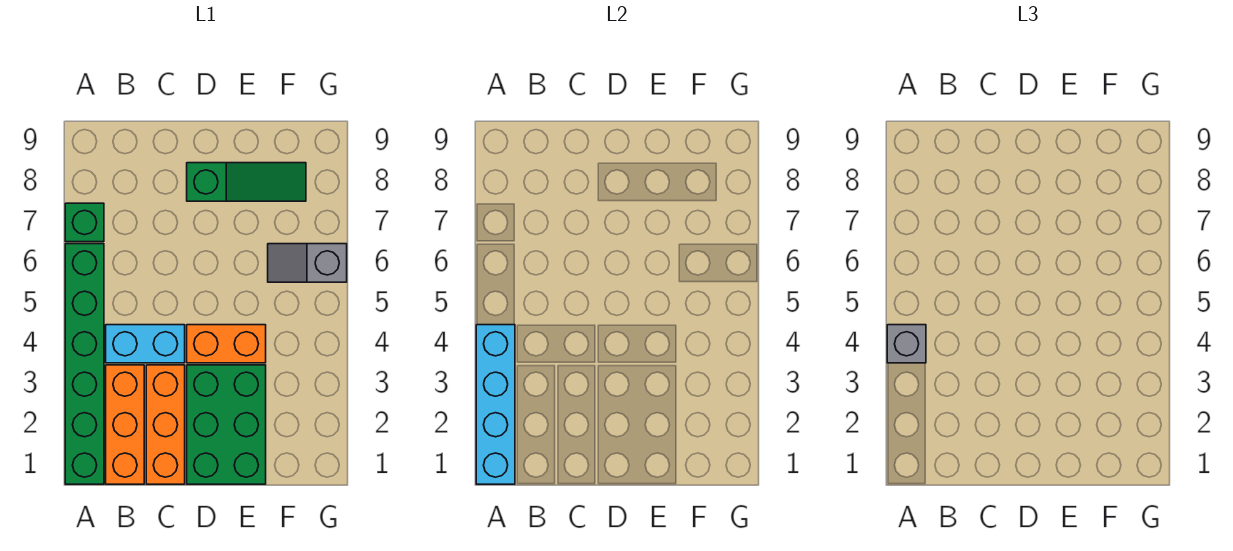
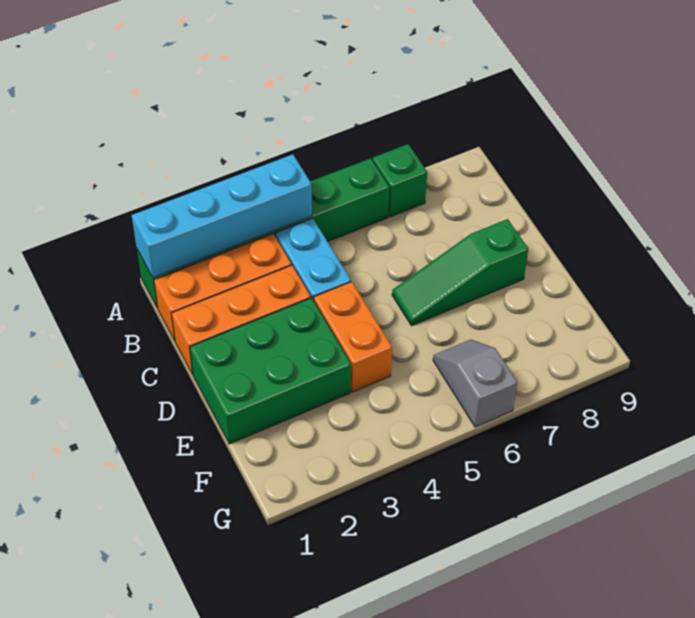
grey brick A4 level 3 -> none
green slope D8:F8 level 1 top D -> green slope D6:D8 level 1 top 8

